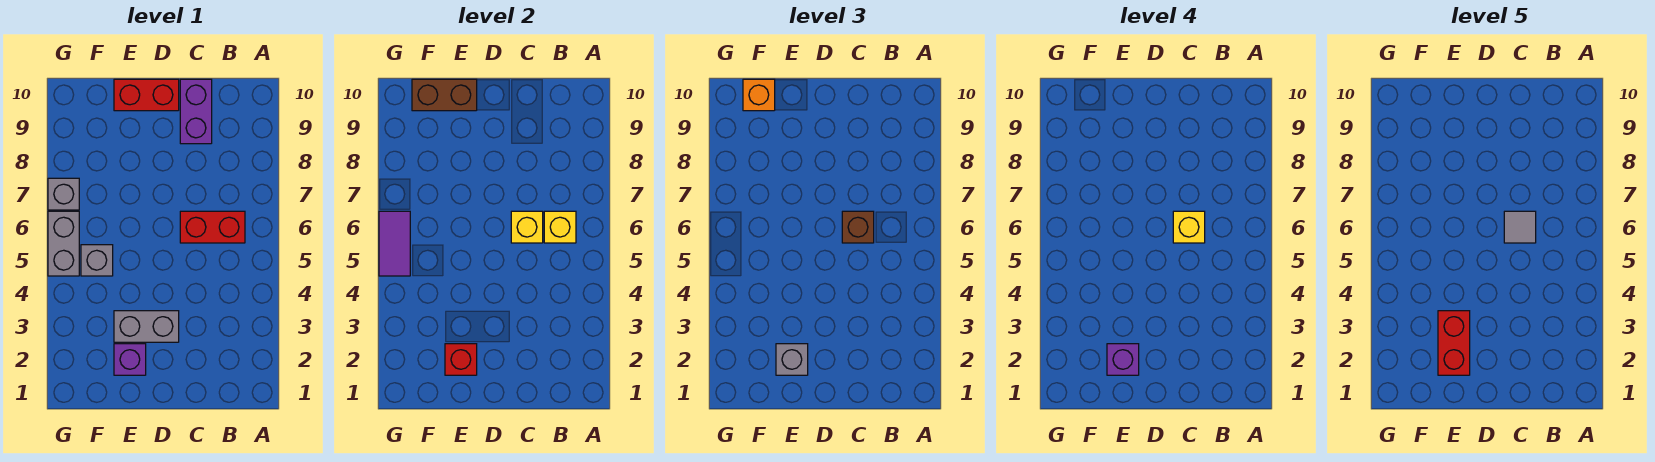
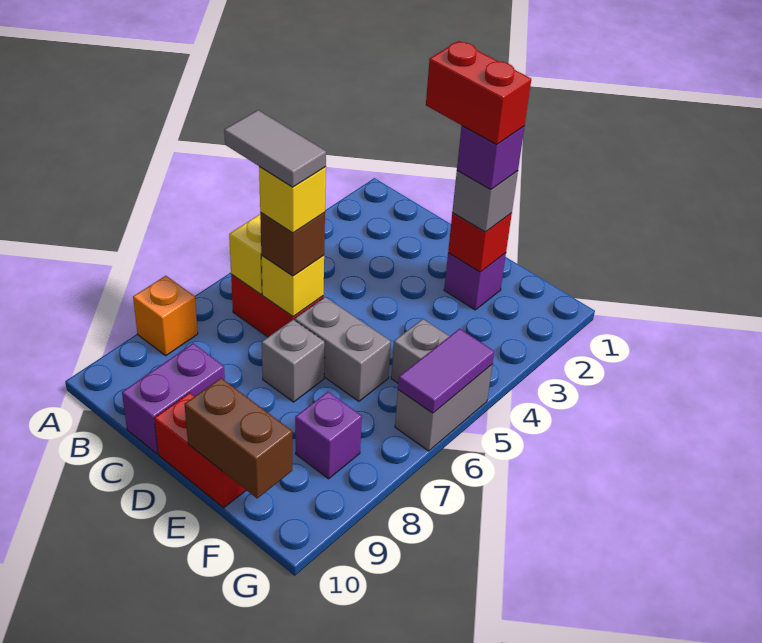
grey tile C6 level 5 -> grey tile B6:C6 level 5
grey brick D3:E3 level 1 -> grey brick D6:E6 level 1
red brick E2:E3 level 5 -> red brick D2:E2 level 5
none -> purple brick F8 level 1
orange brick F10 level 3 -> orange brick A8 level 1
grey brick G7 level 1 -> grey brick D7 level 1

